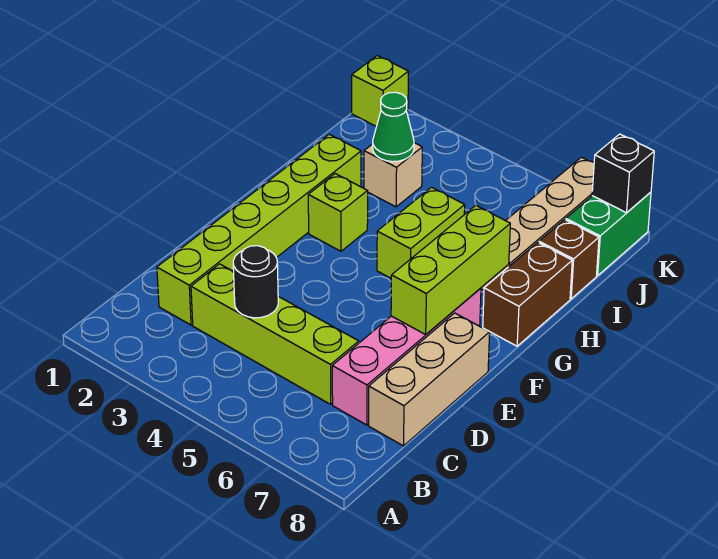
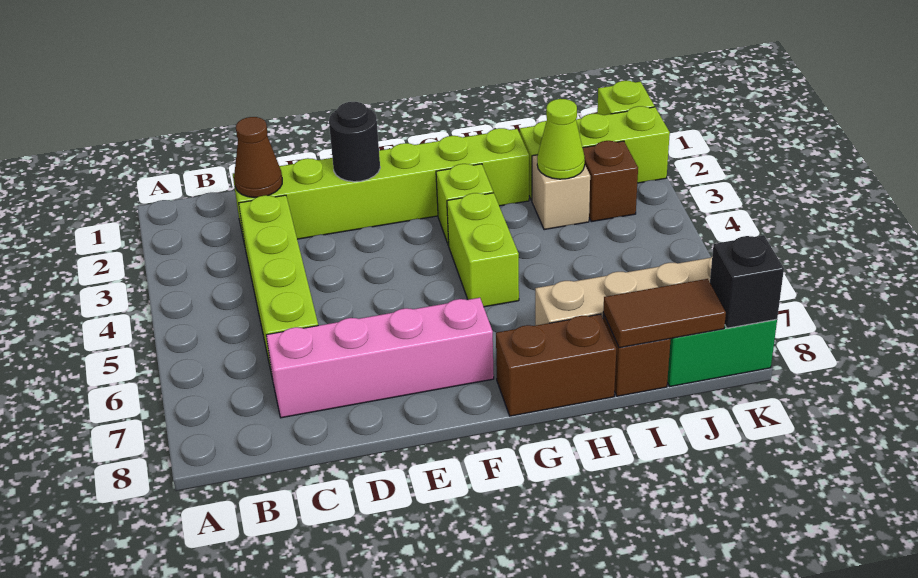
none -> brown cone C2 level 2
black round brick C4 level 2 -> black round brick E2 level 2
tan brick C8:E8 level 1 -> none
lime brick E7:G7 level 2 -> lime brick I2:K2 level 1
lime brick G5:H5 level 1 -> lime brick G4:G5 level 1
green cone I3 level 2 -> lime cone I3 level 2
none -> brown tile I8:J8 level 2
none -> brown brick J3 level 1

